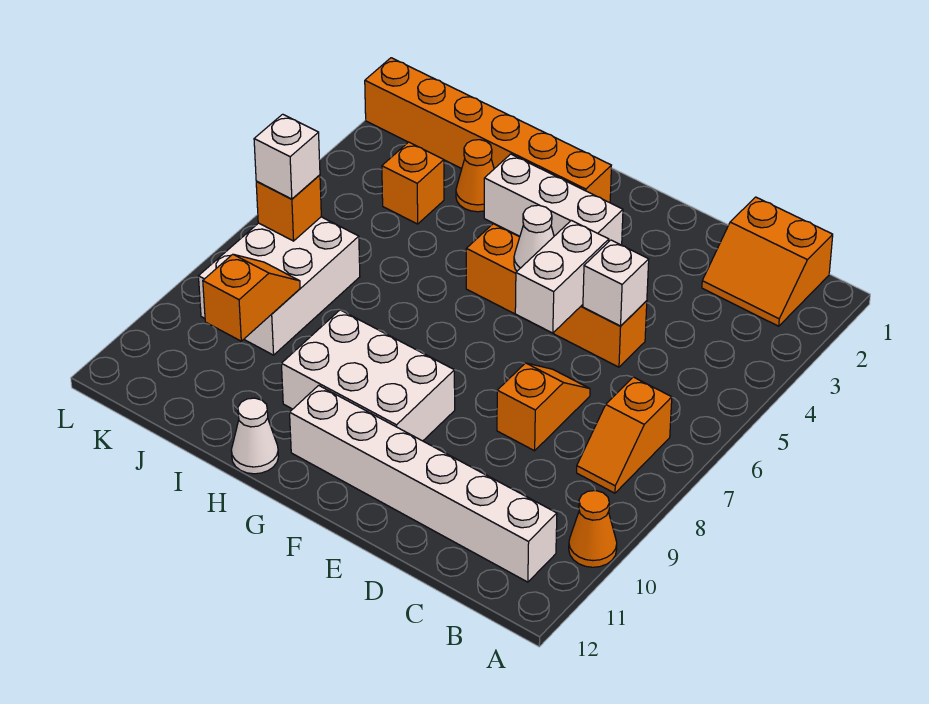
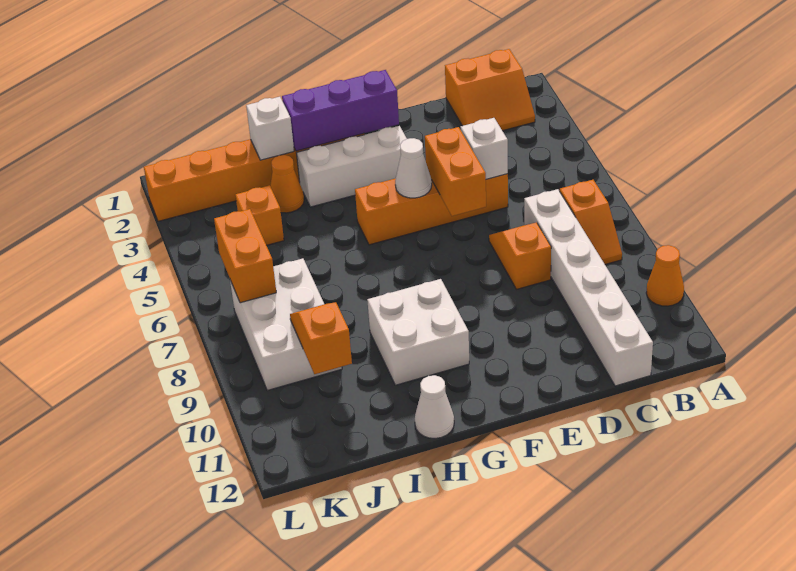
white brick B11:G11 level 1 -> white brick C7:C12 level 1
white brick E5:E6 level 2 -> orange brick E5:E6 level 2
none -> purple brick F2:H2 level 2
white brick F9:H10 level 1 -> white brick G9:H10 level 1
orange brick K7 level 2 -> orange brick K6:K7 level 2
white brick K7 level 3 -> white brick I2 level 2

